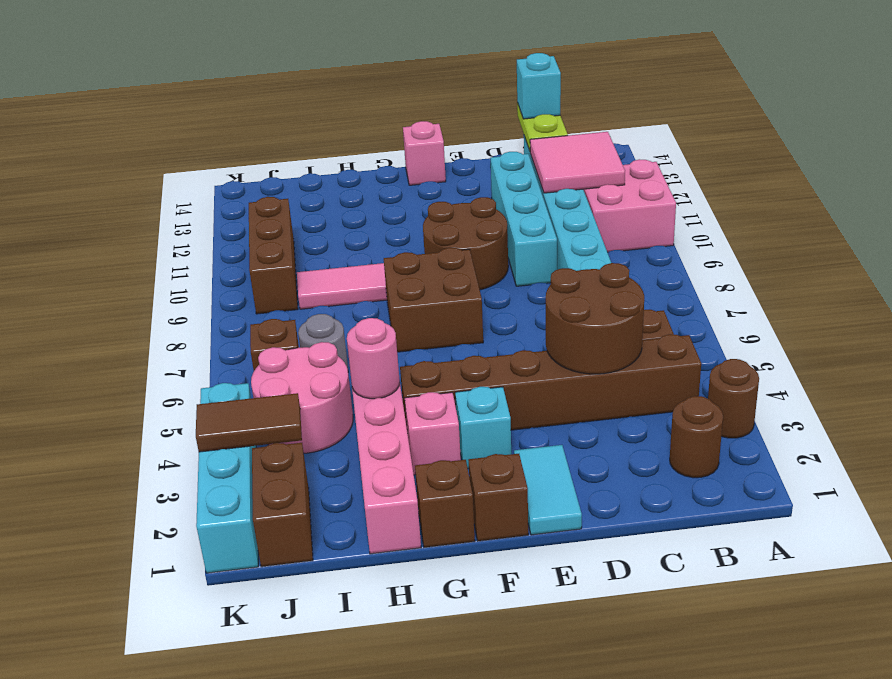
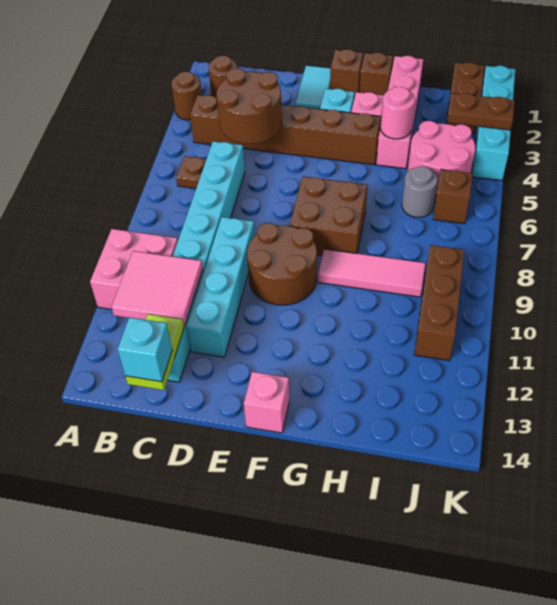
brown tile J3:K3 level 2 -> brown plate J3:K3 level 2

